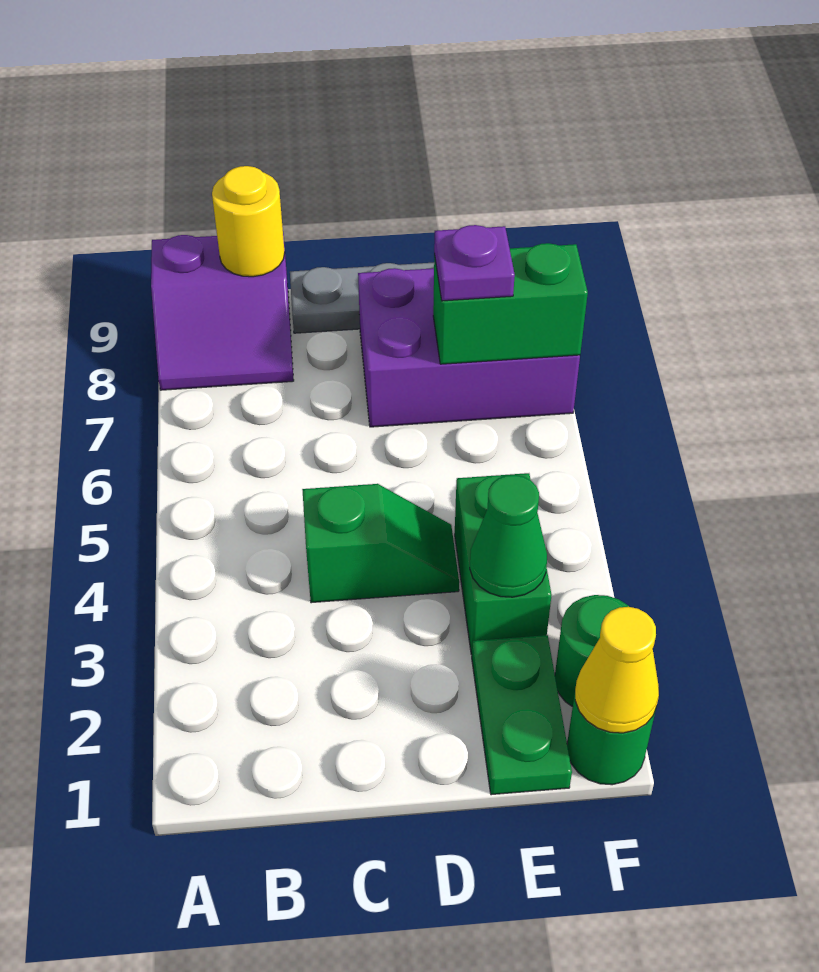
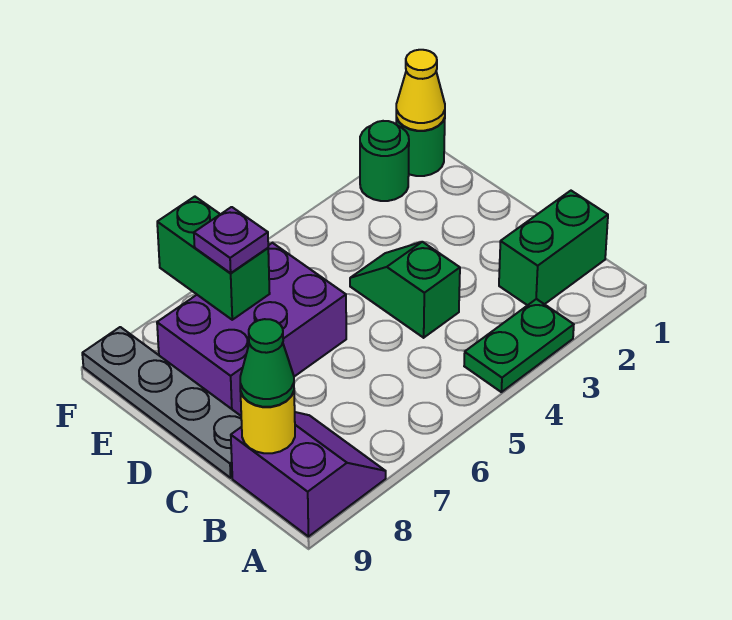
purple brick D7:F8 level 1 -> purple brick D6:E8 level 1
green plate E1:E2 level 1 -> green plate A3:A4 level 1
green brick E3:E4 level 1 -> green brick B1:B2 level 1
green cone E3 level 2 -> green cone B9 level 3

